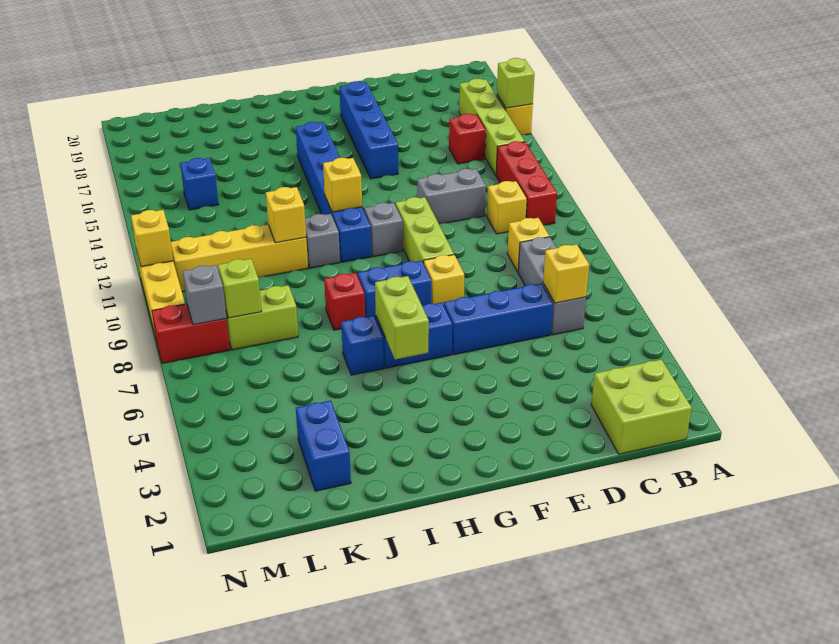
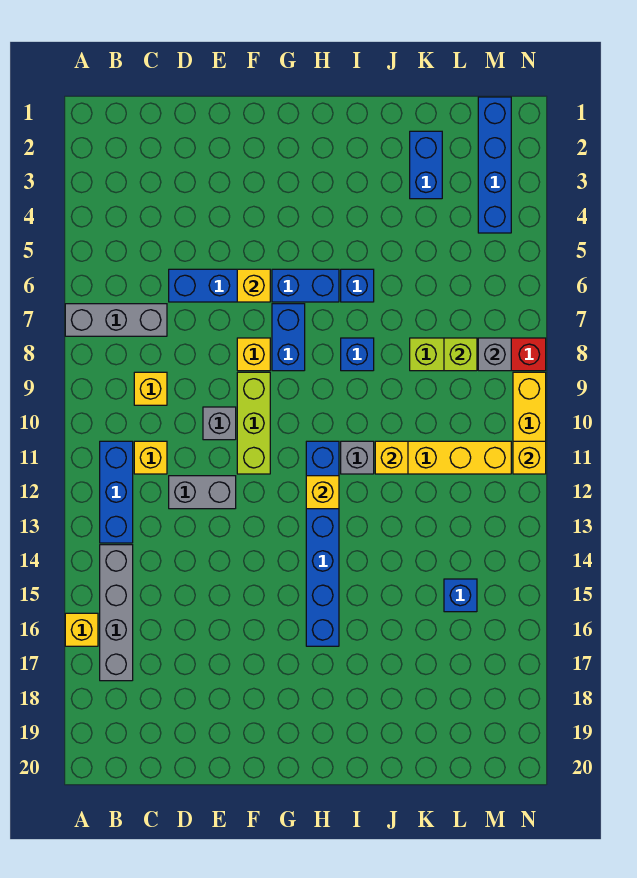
lime brick A16 level 2 -> none
lime brick B1:C2 level 1 -> none
red brick B11:B13 level 1 -> blue brick B11:B13 level 1
lime brick B14:B17 level 1 -> grey brick B14:B17 level 1
grey brick C6:C8 level 1 -> grey brick A7:C7 level 1
yellow brick C6 level 2 -> yellow brick F6 level 2
red brick C15 level 1 -> none
blue brick F15:F18 level 1 -> blue brick M1:M4 level 1
blue brick G8:H8 level 1 -> blue brick G7:G8 level 1
grey brick G11 level 1 -> grey brick E10 level 1
lime brick H5:H6 level 2 -> none
red brick I8 level 1 -> blue brick I8 level 1

